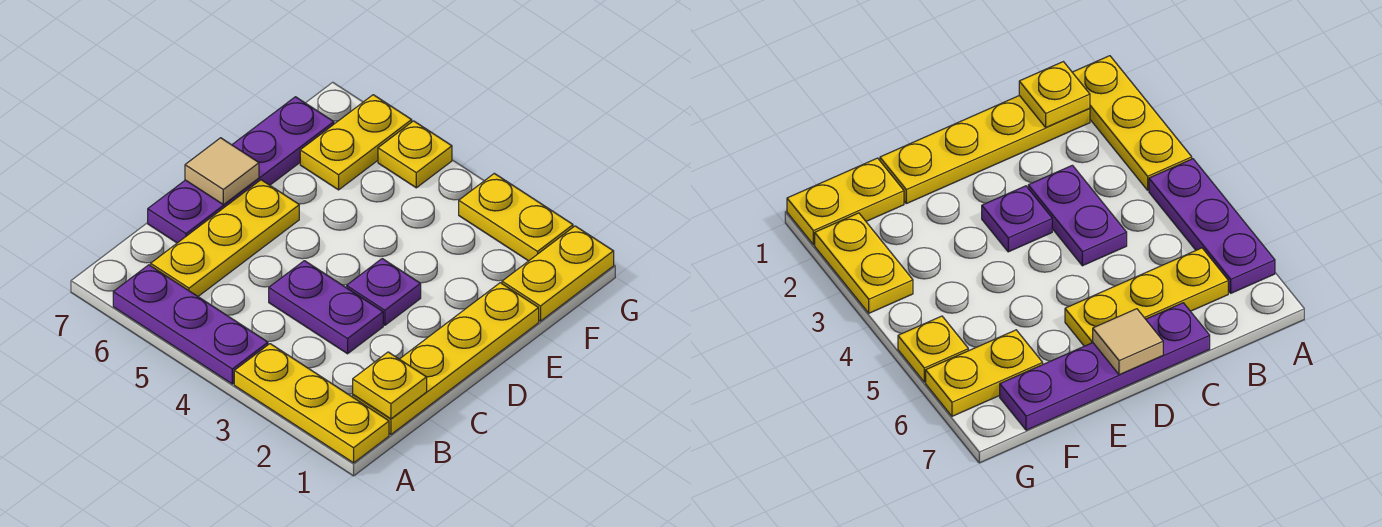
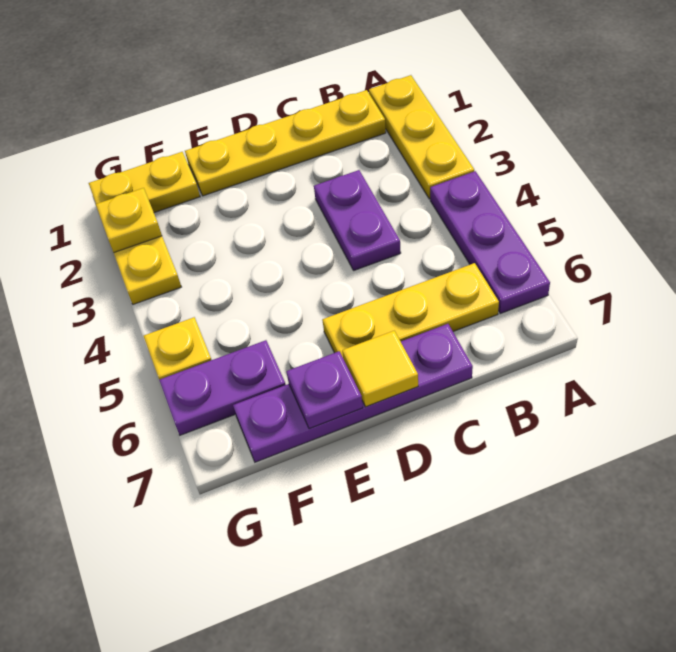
yellow plate B1 level 2 -> yellow plate G2 level 2
purple plate D3 level 1 -> purple plate E7 level 2
tan tile D7 level 2 -> yellow tile D7 level 2
yellow plate F6:G6 level 1 -> purple plate F6:G6 level 1

